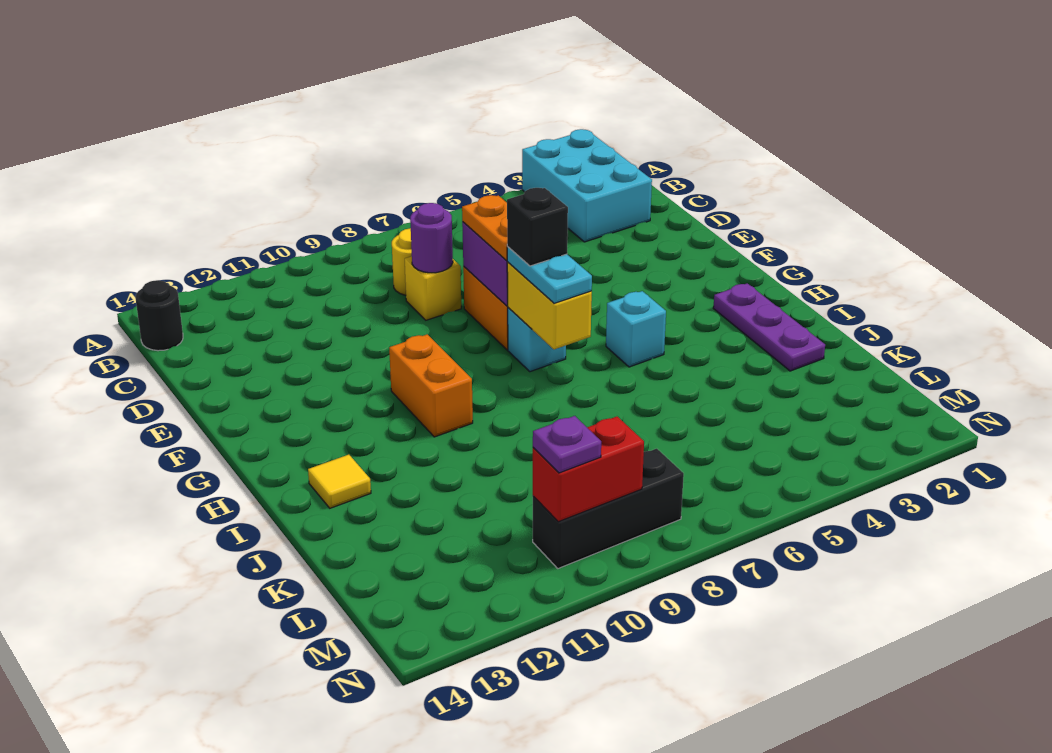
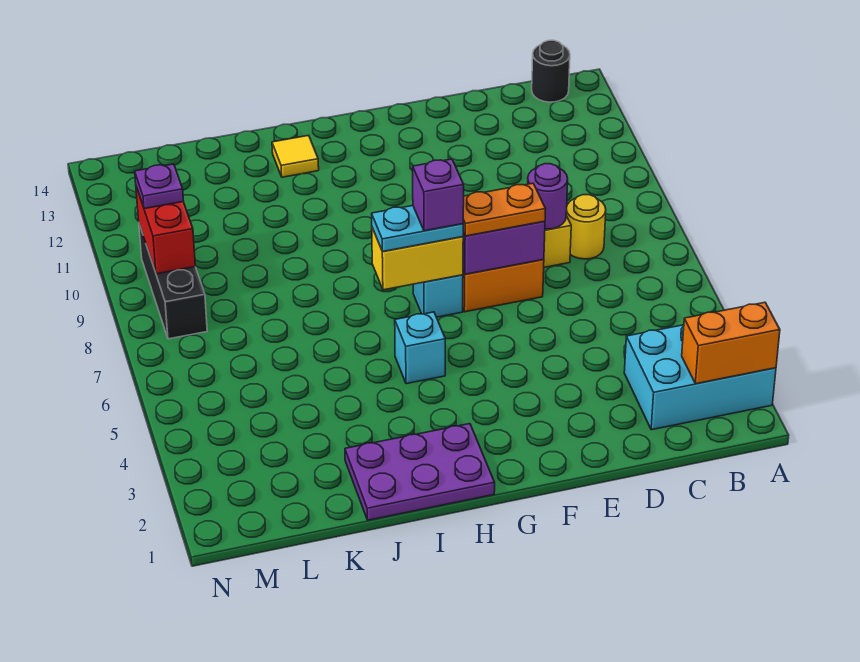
black brick G7 level 4 -> purple brick G7 level 4
orange brick G10:H10 level 1 -> orange brick A2:B2 level 2
purple plate H2:J2 level 1 -> purple plate H1:J2 level 1

